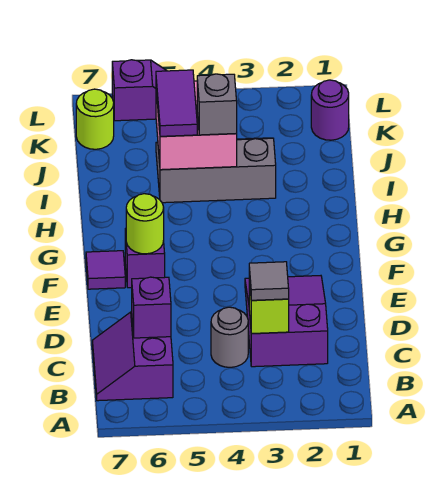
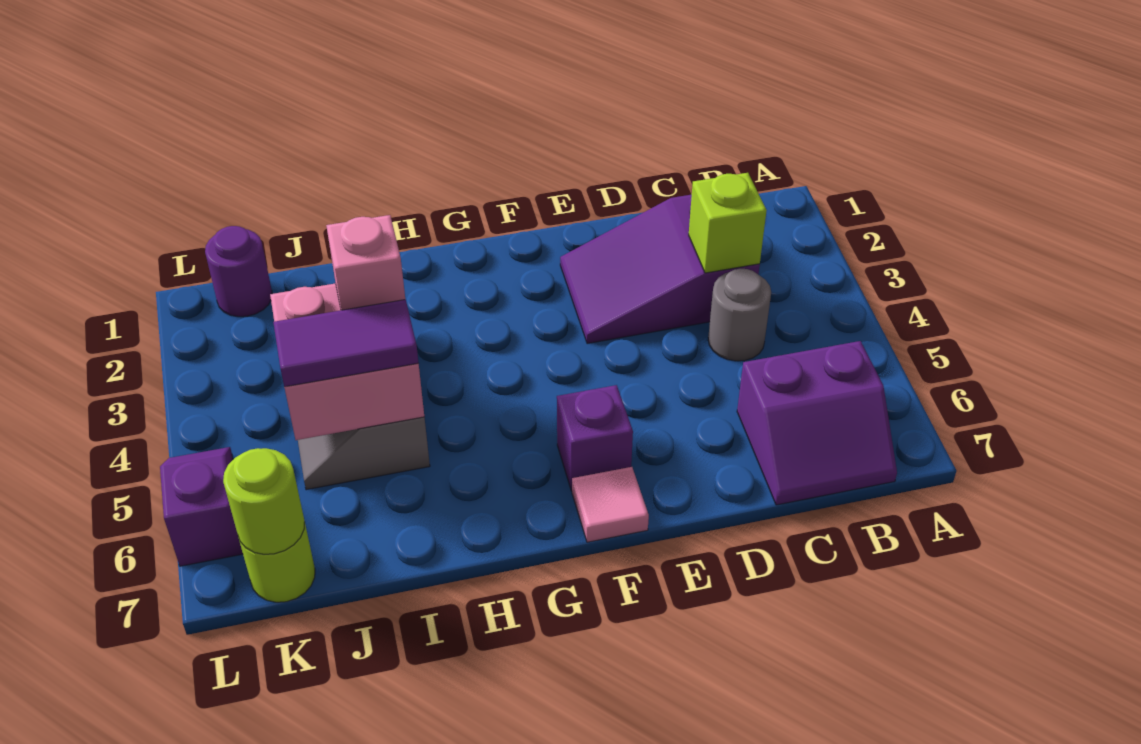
grey tile C3 level 3 -> none
purple brick C6 level 2 -> none
lime round brick F6 level 2 -> lime round brick K7 level 2
purple tile F7 level 1 -> pink tile F7 level 1
grey brick I4 level 3 -> pink brick I4 level 3

